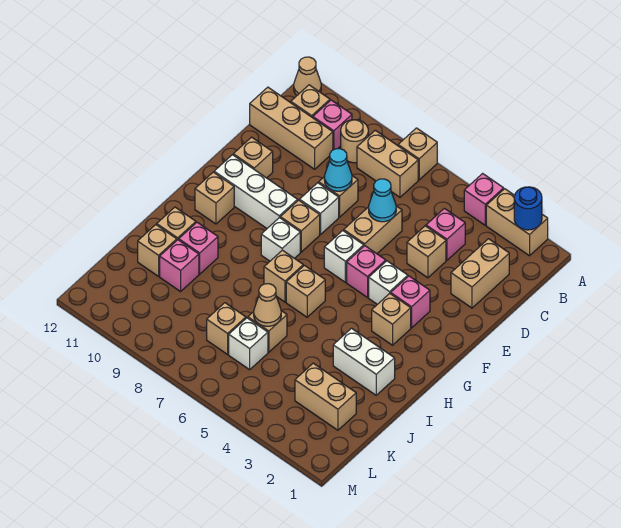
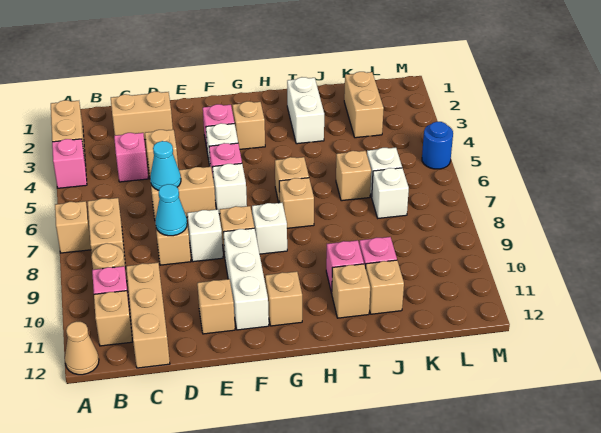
blue round brick A2 level 2 -> blue round brick M5 level 1
tan cone J6 level 2 -> none
tan brick K7 level 1 -> white brick K7 level 1

